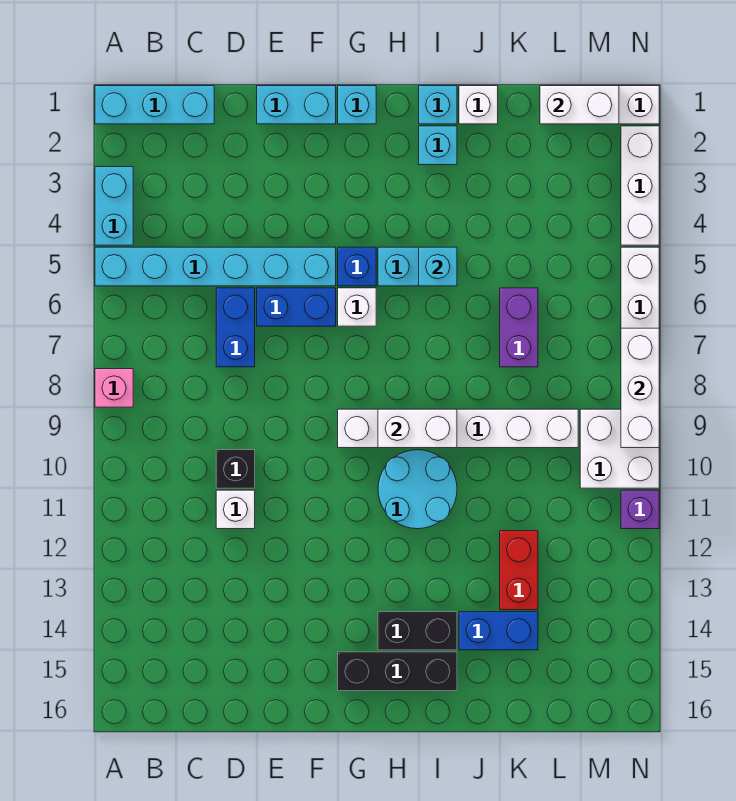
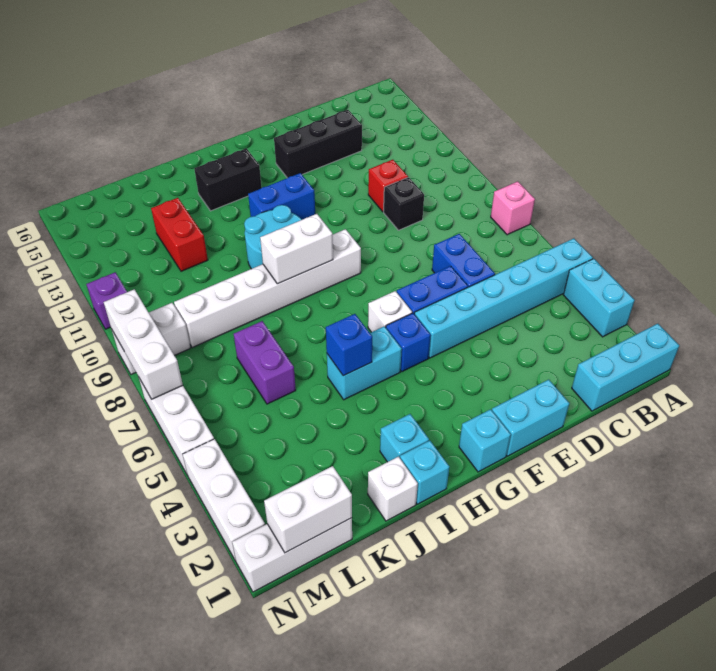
white brick D11 level 1 -> red brick D11 level 1
black brick G15:I15 level 1 -> black brick D14:F14 level 1
cyan brick I5 level 2 -> blue brick I5 level 2
blue brick J14:K14 level 1 -> blue brick G12:H12 level 1
white brick M9:N10 level 1 -> white brick M9:N9 level 1

